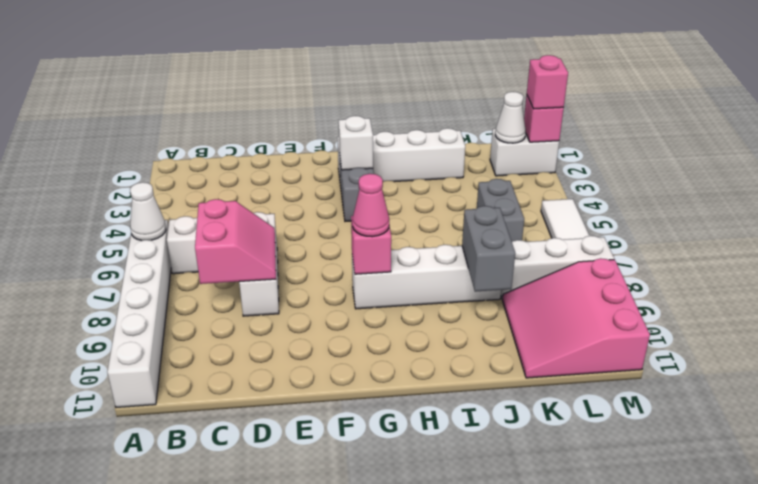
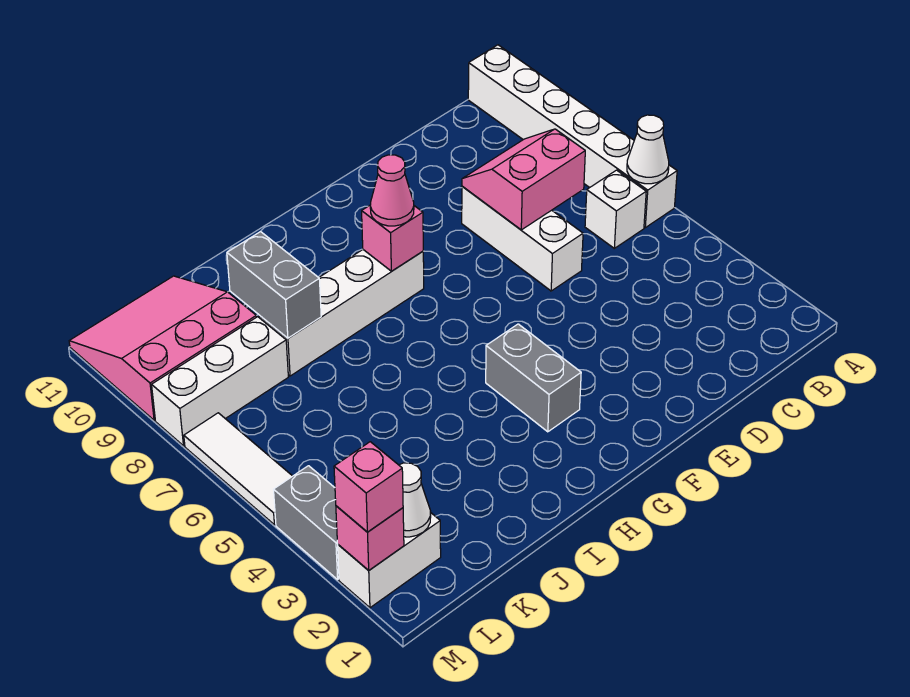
pink slope C7:D8 level 2 top C -> pink slope C7:D8 level 2 top 7
white brick G2:J2 level 1 -> none
white brick G3 level 2 -> none
grey brick K5:K6 level 1 -> grey brick M3:M4 level 1
pink slope K9:M11 level 1 top M -> pink slope K9:M11 level 1 top 9

